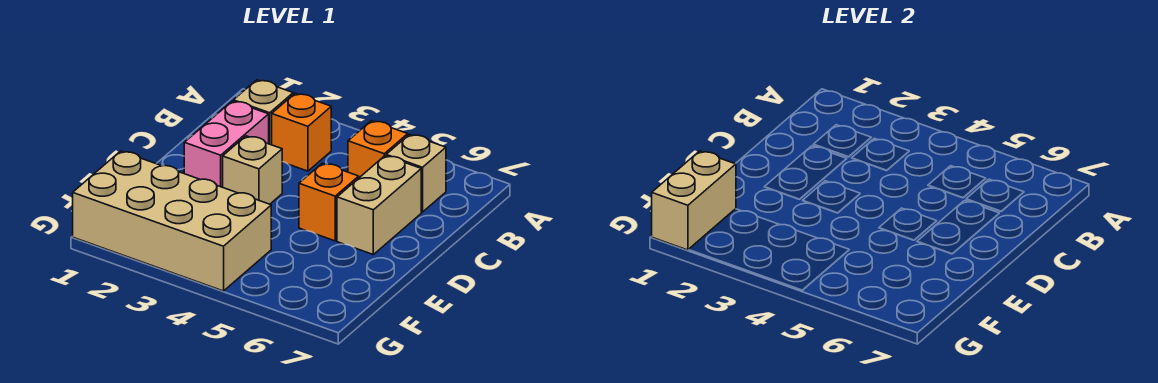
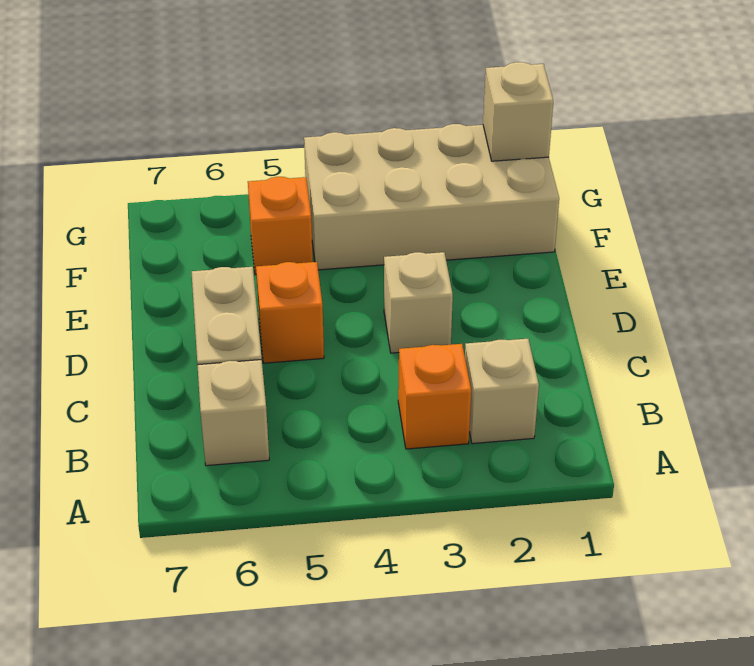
orange brick B5 level 1 -> orange brick F5 level 1
pink brick C2:D2 level 1 -> none
tan brick F1:G1 level 2 -> tan brick G1 level 2

